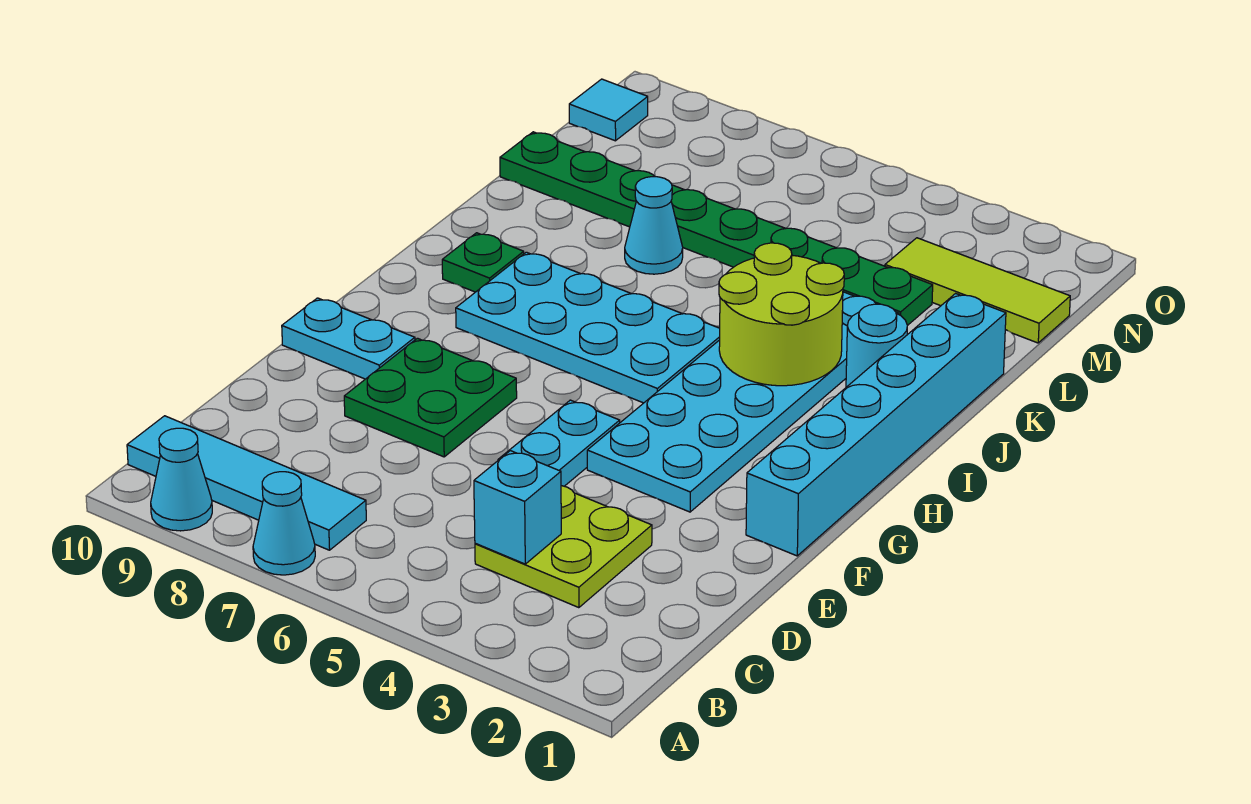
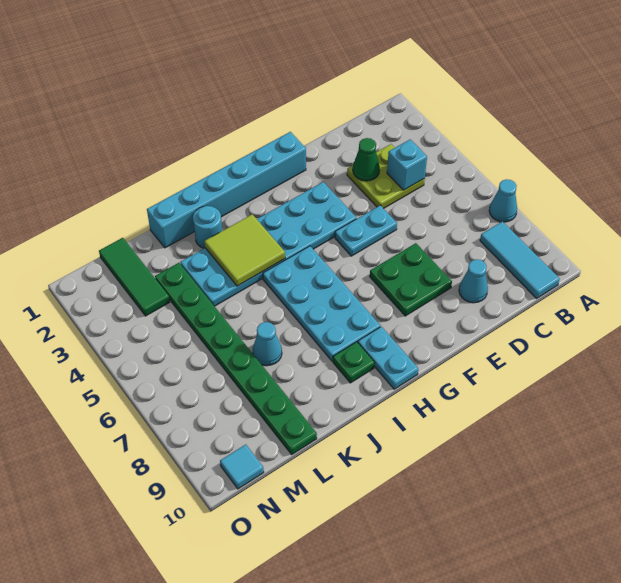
cyan cone A9 level 1 -> cyan cone D9 level 1
cyan tile B7:B10 level 1 -> cyan tile B8:B10 level 1
none -> green cone D3 level 2
cyan plate F9:F10 level 1 -> cyan plate H9:H10 level 1
lime round brick I3:J4 level 2 -> lime tile I3:J4 level 2
lime tile M1:M3 level 1 -> green tile M1:M3 level 1

